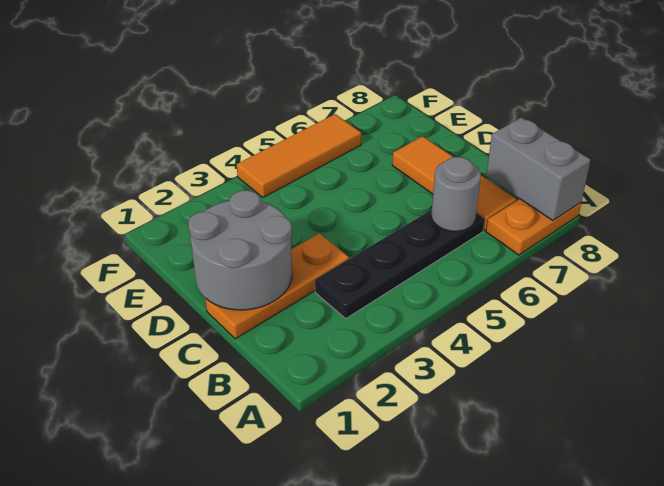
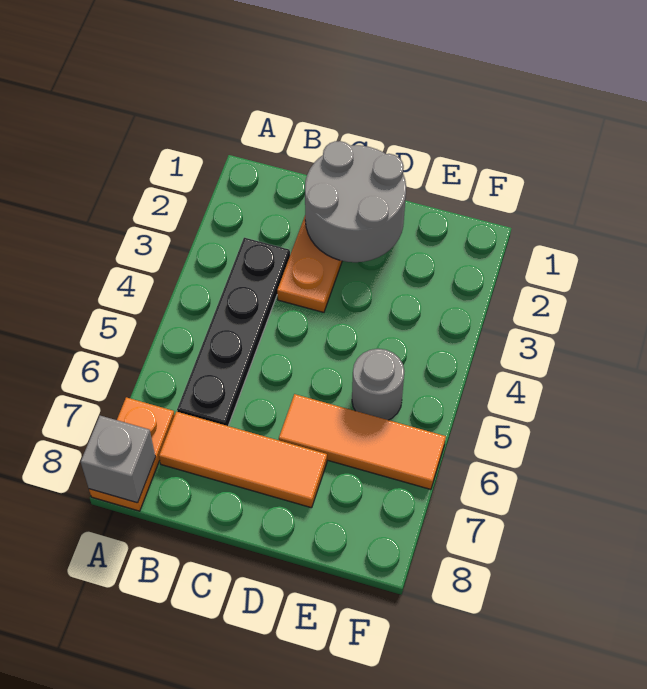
grey brick A8:B8 level 2 -> grey brick A8 level 2
grey round brick B6 level 2 -> grey round brick E5 level 1
orange tile F4:F6 level 1 -> orange tile D6:F6 level 1

